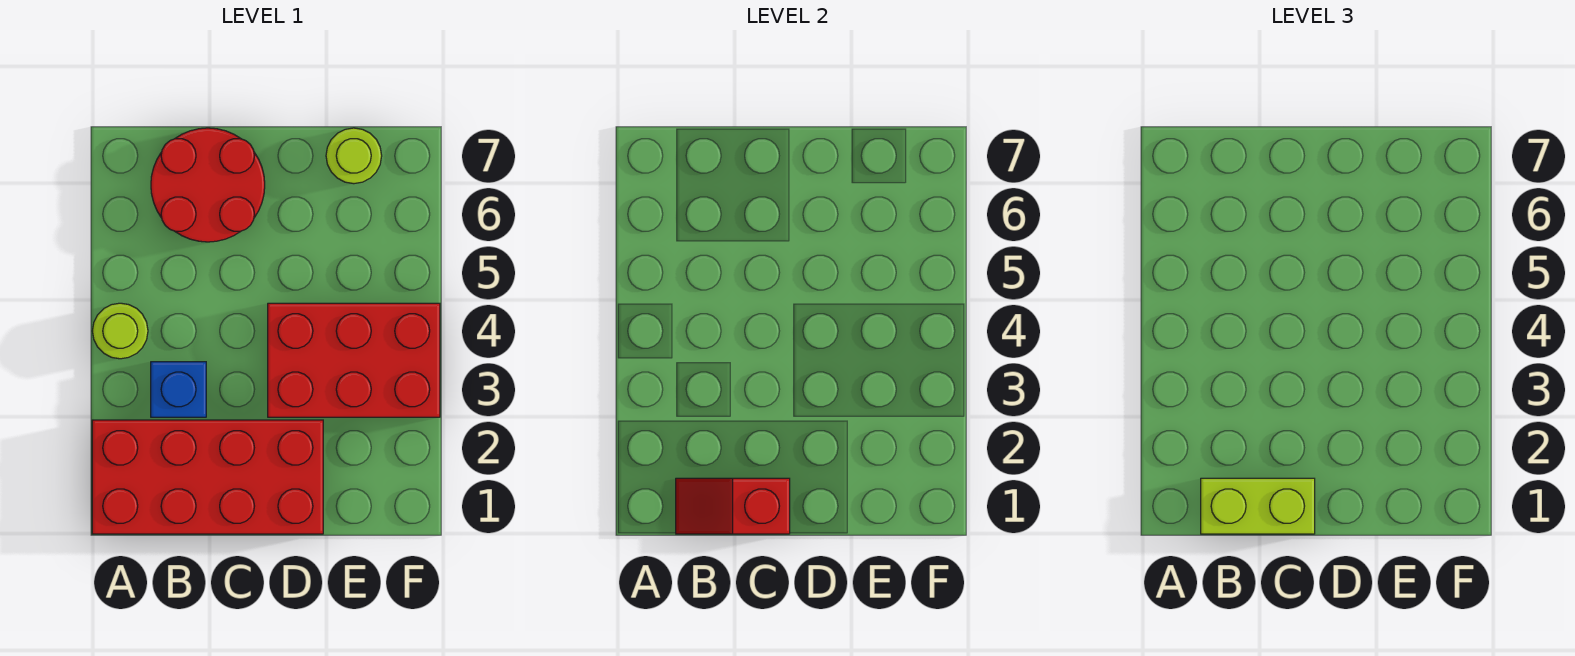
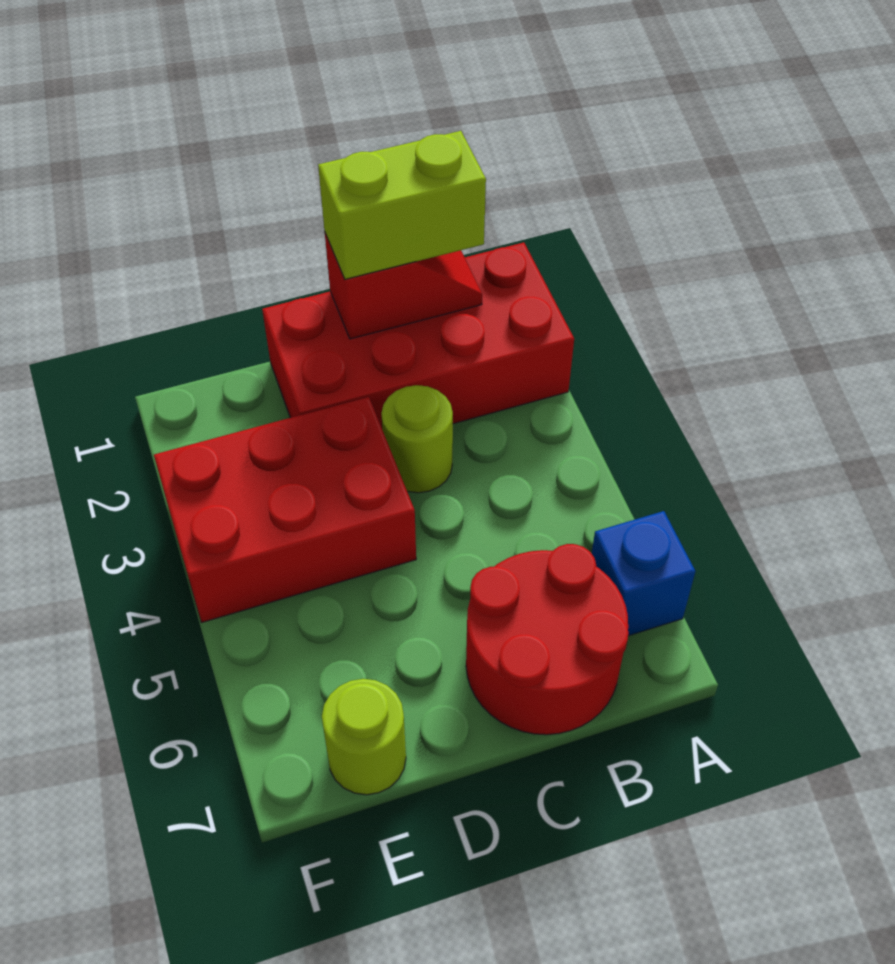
lime round brick A4 level 1 -> lime round brick C3 level 1
blue brick B3 level 1 -> blue brick A6 level 1

